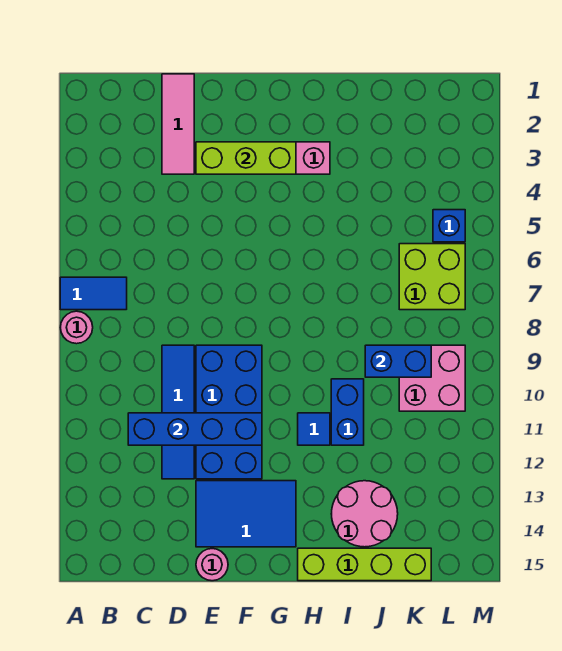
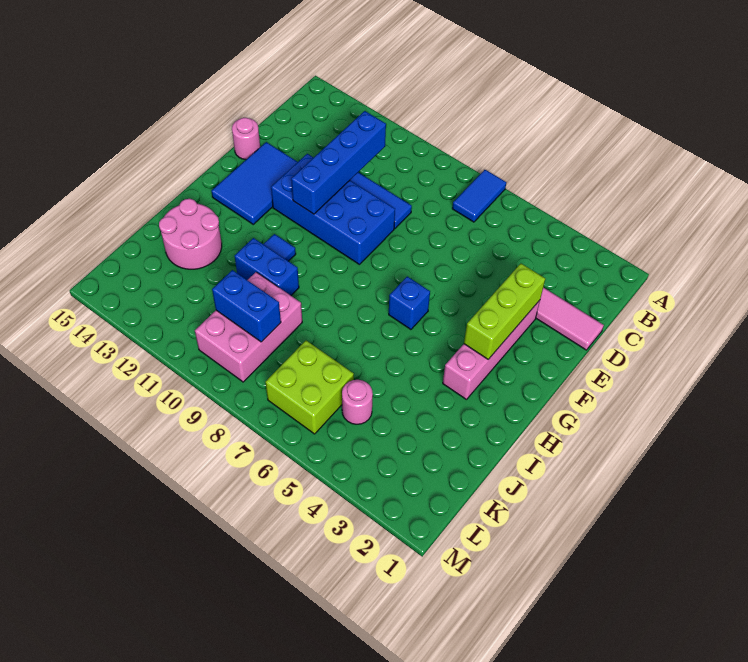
pink round brick A8 level 1 -> pink round brick K5 level 1
lime brick H15:K15 level 1 -> none
blue brick J9:K9 level 2 -> blue brick K9:K10 level 2
pink brick K9:L10 level 1 -> pink brick J9:L10 level 1
blue brick L5 level 1 -> blue brick G6 level 1

